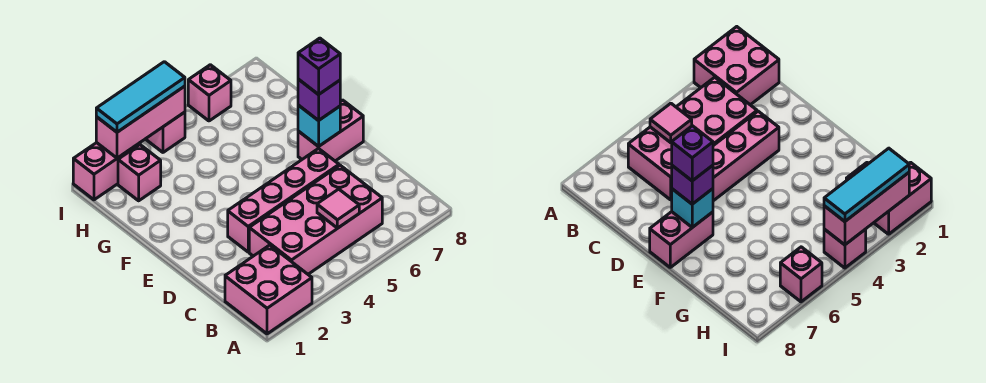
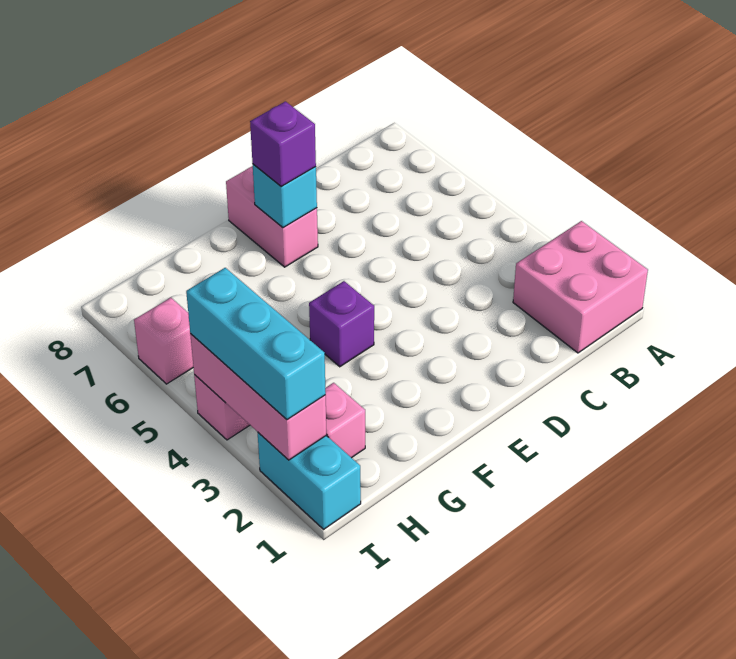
pink brick B3:C6 level 1 -> none
pink tile B5 level 2 -> none
pink brick D3:D6 level 1 -> none
purple brick E7 level 4 -> purple brick F4 level 1
pink brick I1:I2 level 1 -> cyan brick I1:I2 level 1
cyan tile I2:I4 level 3 -> cyan brick I2:I4 level 3

